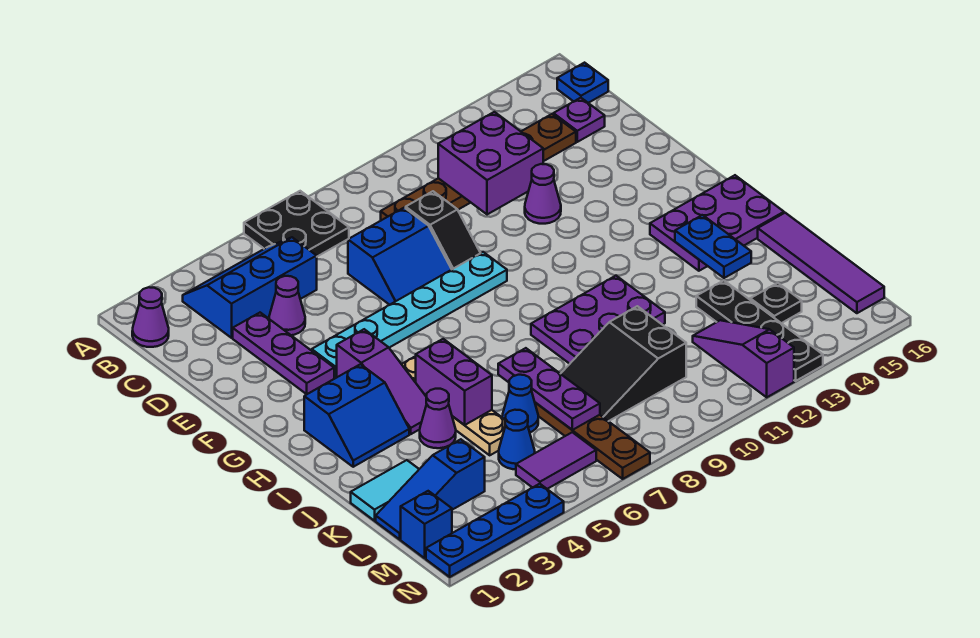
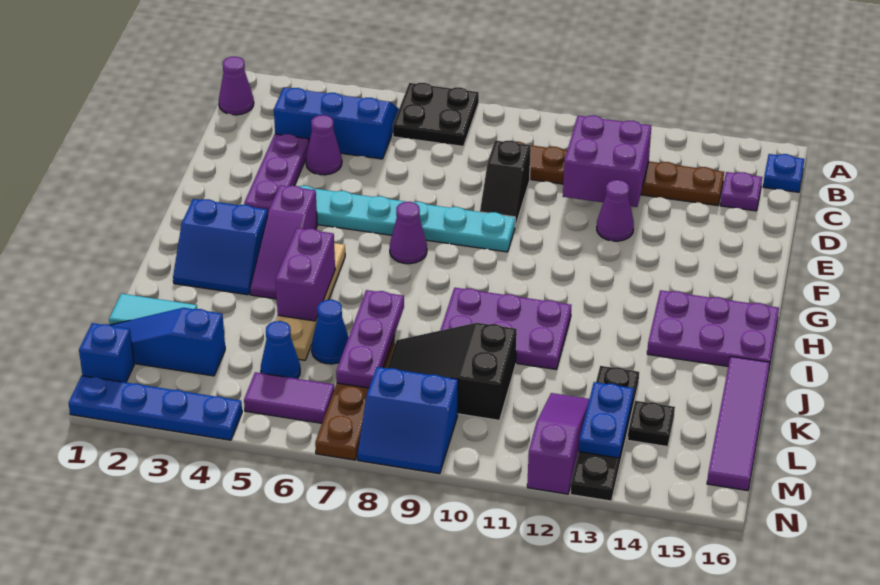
blue slope D7:E8 level 1 top D -> blue slope M8:N9 level 1 top M
blue plate I14:J14 level 2 -> blue plate L13:M13 level 2
purple cone J4 level 1 -> purple cone G7 level 1

